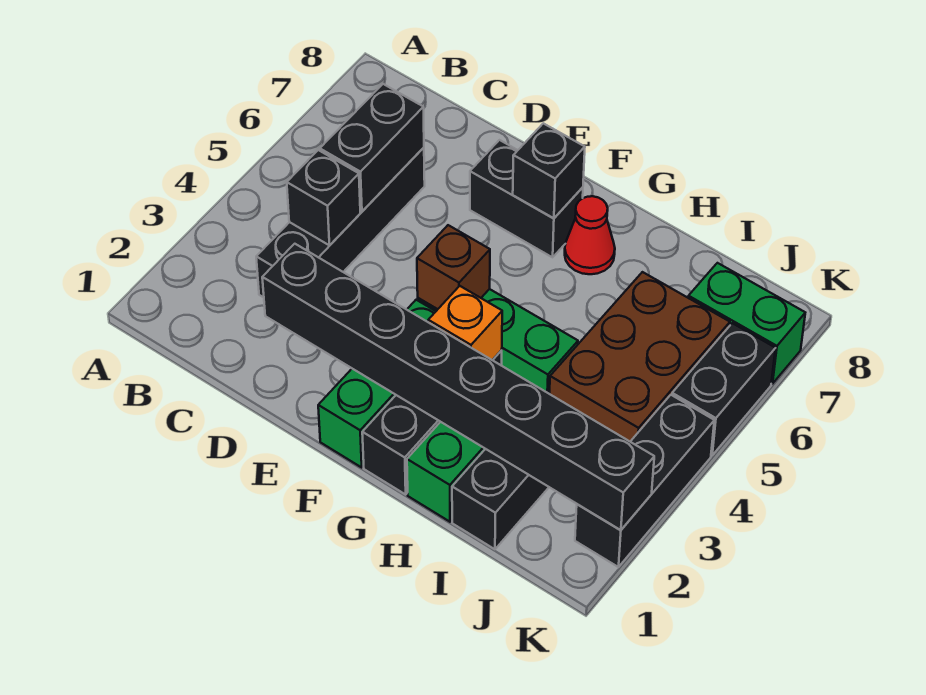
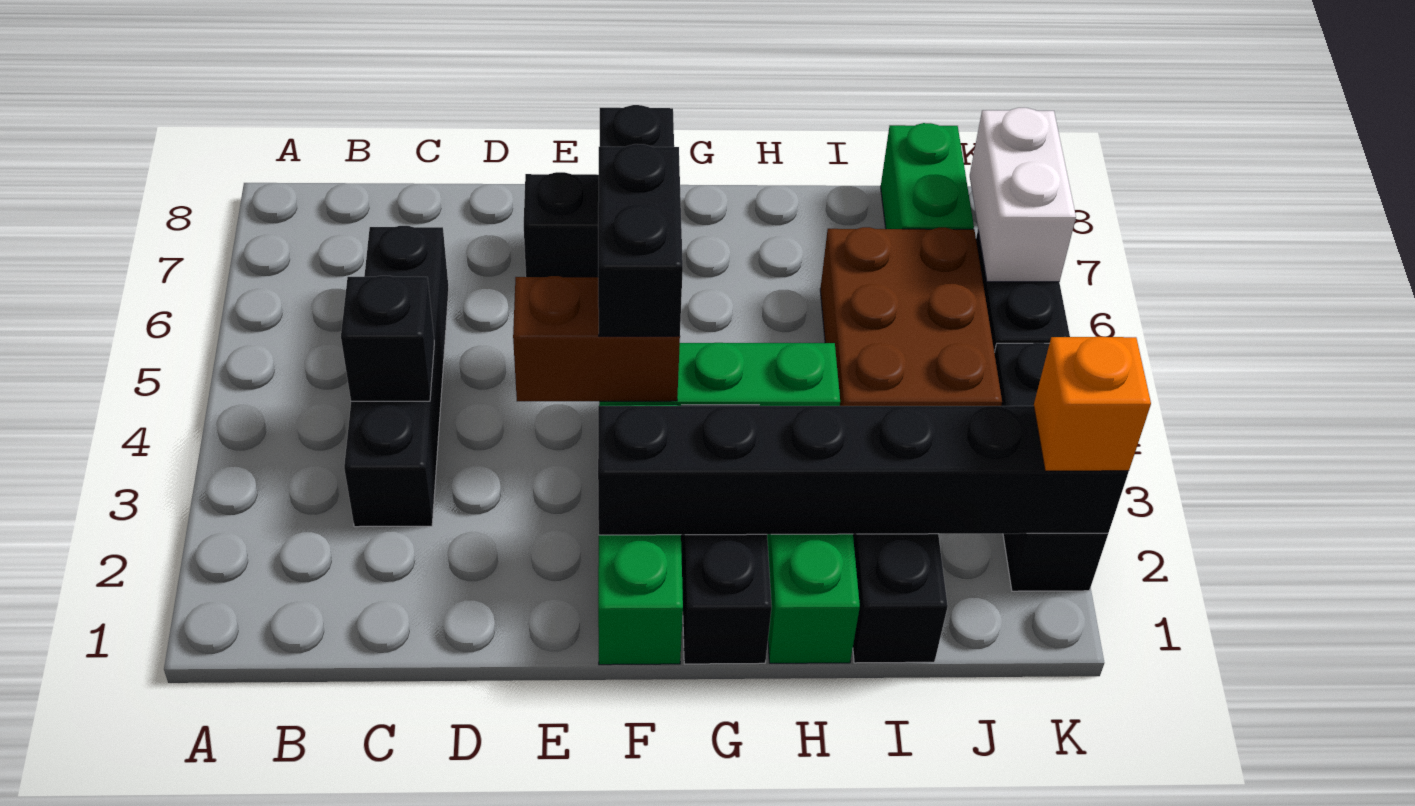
black brick C5:C6 level 2 -> black brick F4:F5 level 3
black brick D2:K2 level 2 -> black brick F2:K2 level 2
brown brick F4 level 2 -> brown brick E4:F4 level 2
orange brick G3 level 2 -> orange brick K2 level 3
red cone G7 level 1 -> none
green brick J7:K7 level 1 -> green brick J7:J8 level 1
none -> white brick K6:K7 level 2

